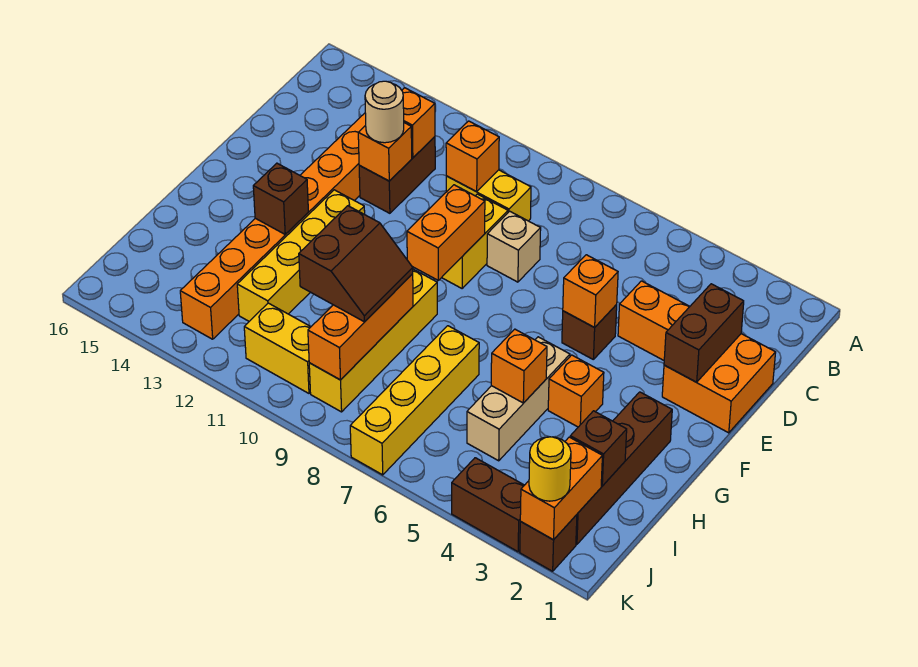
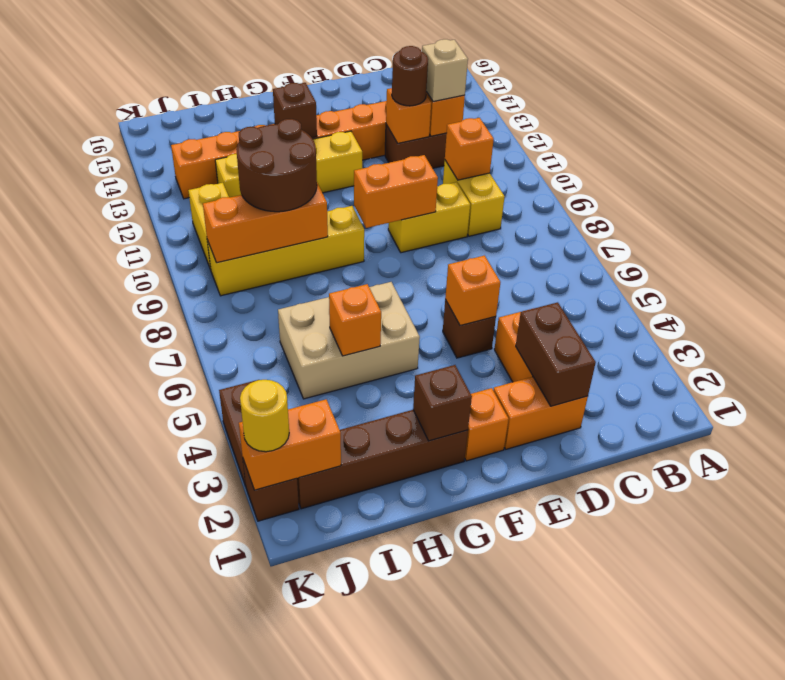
orange brick D1:E2 level 1 -> orange brick D2:E2 level 1
brown brick D2:E2 level 2 -> brown brick D2:D3 level 2
tan brick D8 level 1 -> tan brick C12 level 3
tan round brick D12 level 3 -> brown round brick D12 level 3
orange brick G4 level 1 -> orange brick F2 level 1
tan brick G5:I5 level 1 -> tan brick G5:I6 level 1
yellow brick H7:K7 level 1 -> none
brown slope H9:I10 level 3 top 10 -> brown round brick H9:I10 level 3
brown brick I2 level 2 -> brown brick G2 level 2

